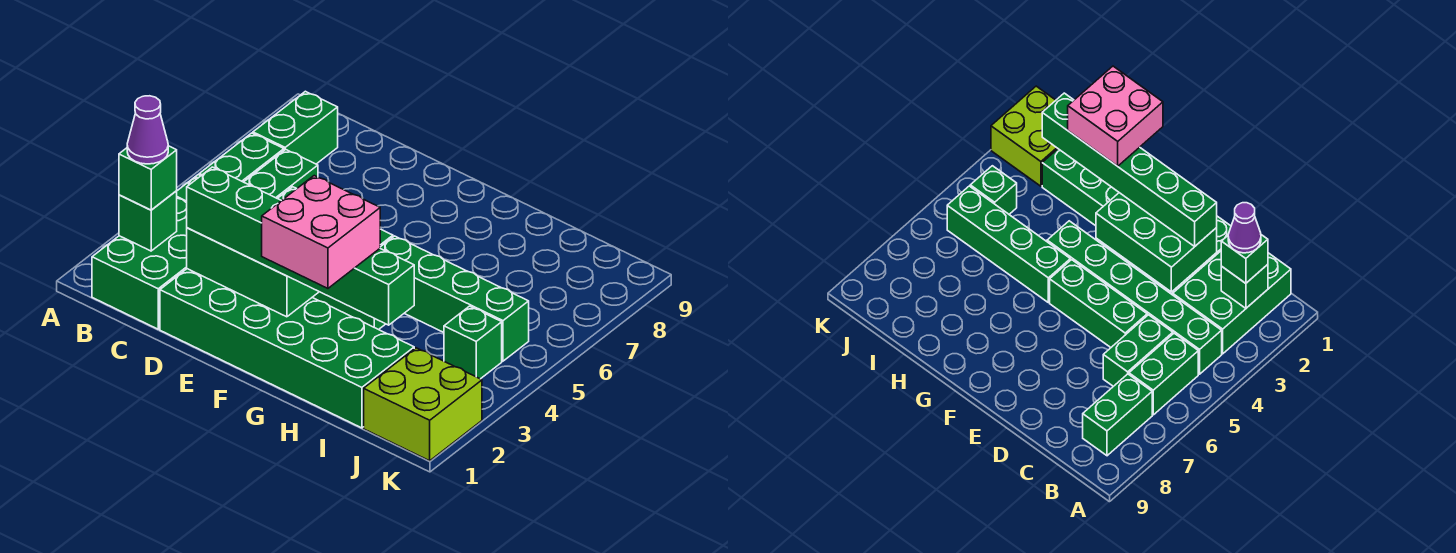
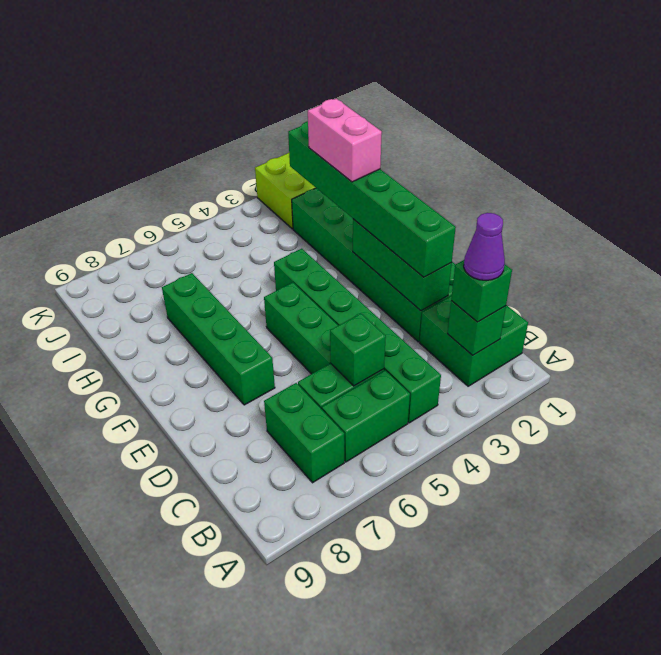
green brick B1:C3 level 1 -> green brick B1:C2 level 1
green brick B7:B8 level 1 -> green brick B7:C7 level 1
green brick D2:F3 level 2 -> green brick D2:F2 level 2
pink brick G1:H2 level 4 -> pink brick G2:H2 level 4
green brick G5:J5 level 1 -> green brick E7:H7 level 1
green brick J4 level 1 -> green brick C5 level 2

